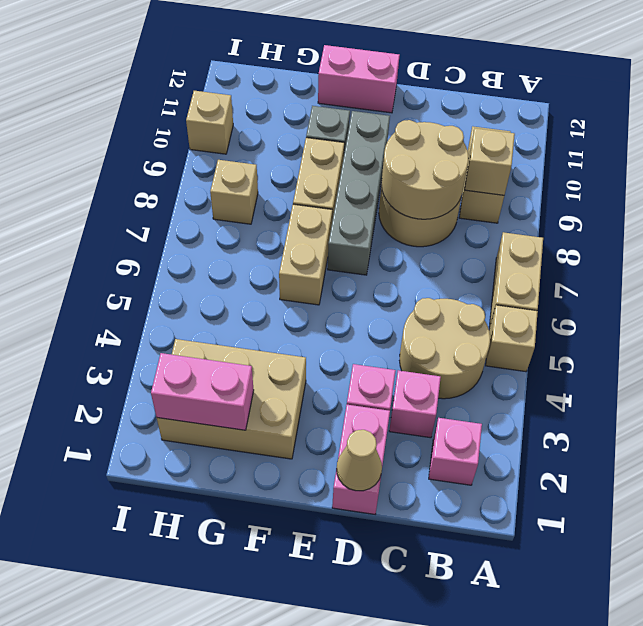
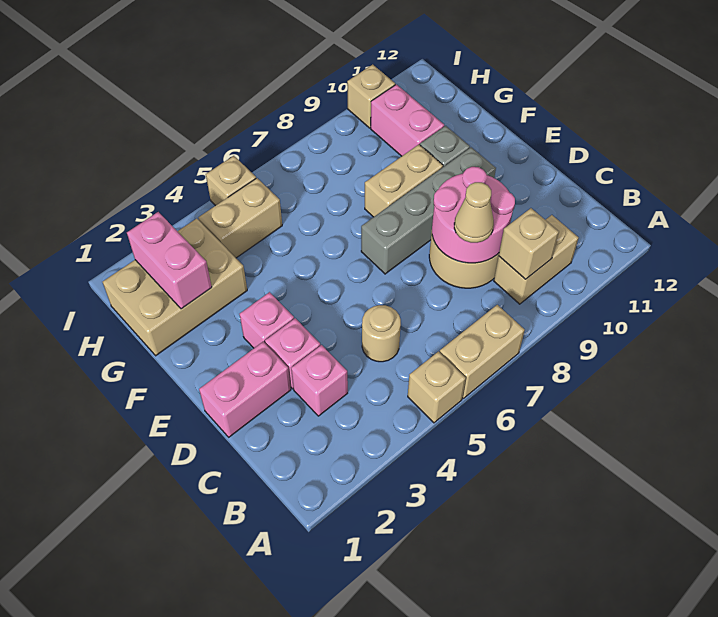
pink brick B2 level 1 -> pink brick E3 level 1
tan round brick B4:C5 level 1 -> tan round brick C5 level 1
tan round brick C8:D9 level 2 -> pink round brick C8:D9 level 2
tan cone D1 level 2 -> tan cone C8 level 3
pink brick E12:F12 level 1 -> pink brick G10:H10 level 1
tan brick F2:H3 level 1 -> tan brick G1:H3 level 1
tan brick F6:F7 level 1 -> tan brick H4:H5 level 1
tan brick H8 level 1 -> tan brick I5 level 1

